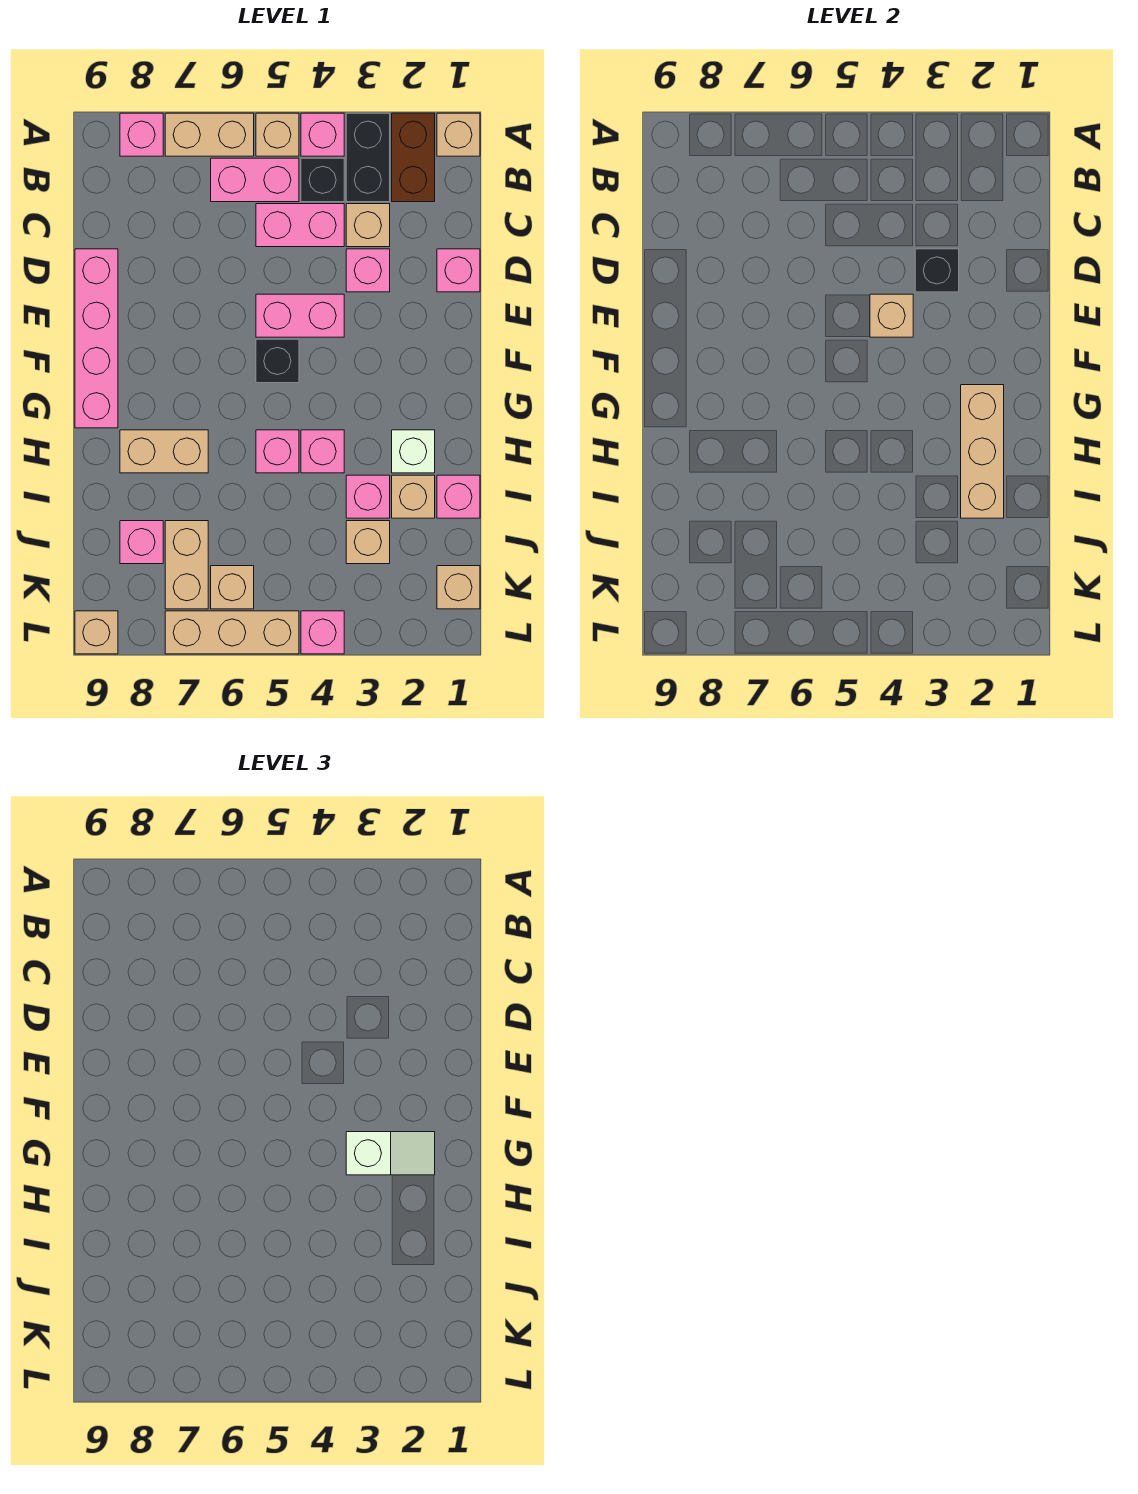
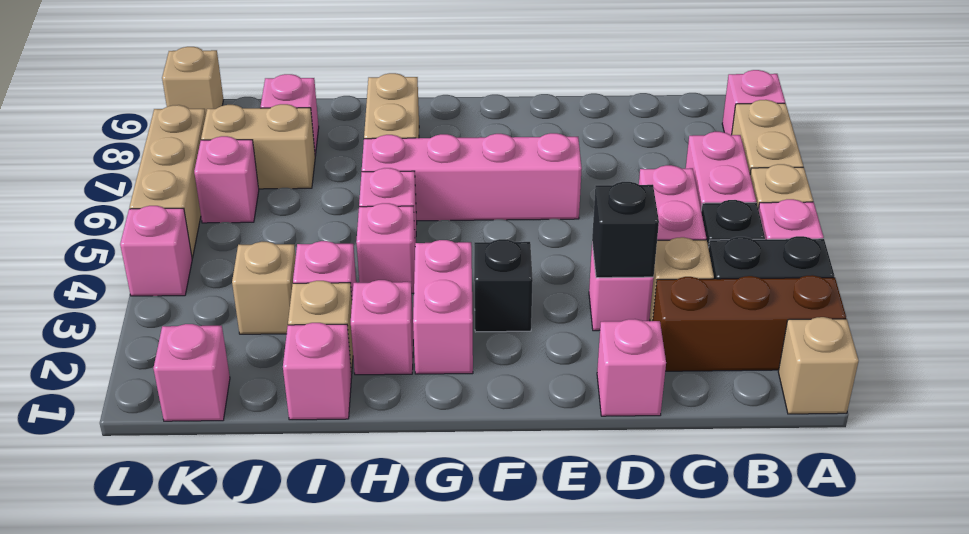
brown brick A2:B2 level 1 -> brown brick A2:C2 level 1
pink brick D9:G9 level 1 -> pink brick E6:H6 level 1
pink brick E4:E5 level 1 -> pink brick G2:G3 level 1
tan brick E4 level 2 -> none
black brick F5 level 1 -> black brick F3 level 1
tan brick G2:I2 level 2 -> none
white slope G2:G3 level 3 top 3 -> none
white brick H2 level 1 -> pink brick H2 level 1
tan brick K1 level 1 -> pink brick K1 level 1
tan brick K6 level 1 -> pink brick K6 level 1

